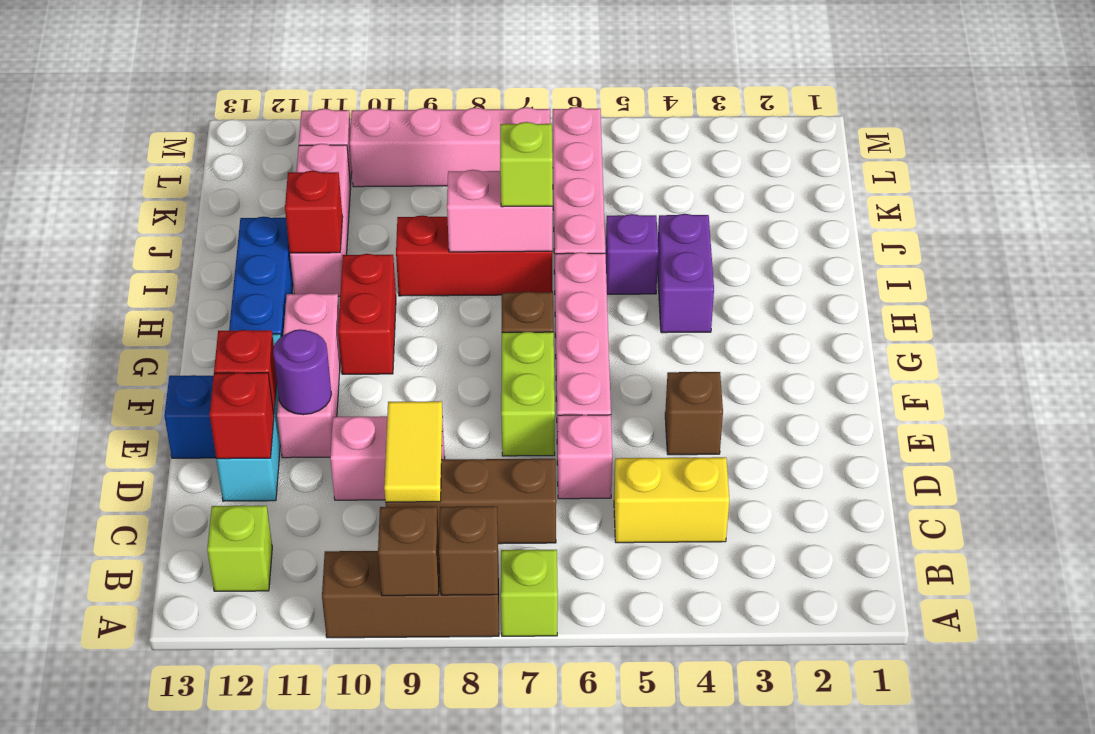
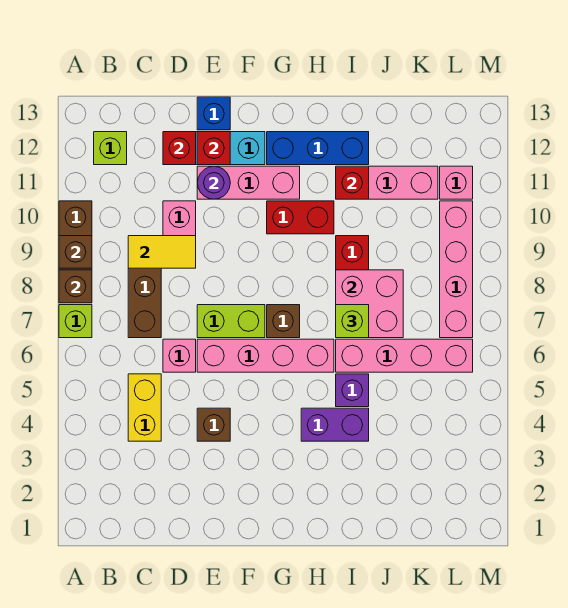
pink brick I7:I8 level 2 -> pink brick I7:J8 level 2

